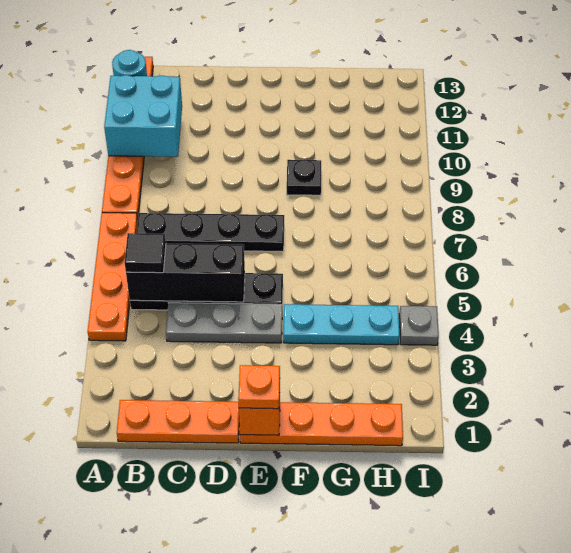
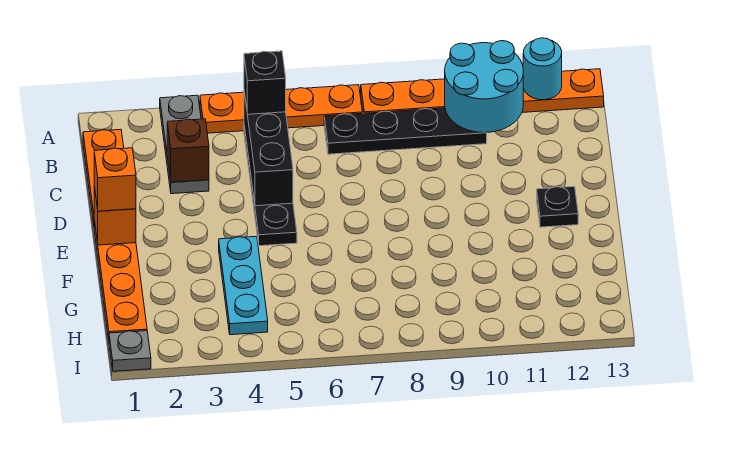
cyan brick A10:B11 level 2 -> cyan round brick A10:B11 level 2
black tile B5 level 3 -> black brick B5 level 3
black plate B7:E7 level 1 -> black plate B7:B10 level 1
none -> brown brick C3 level 2
grey plate C4:E4 level 1 -> grey plate A3:C3 level 1
orange plate E1 level 3 -> orange brick E1 level 3
black plate F9 level 1 -> black plate E12 level 1
grey plate I4 level 1 -> grey plate I1 level 1

